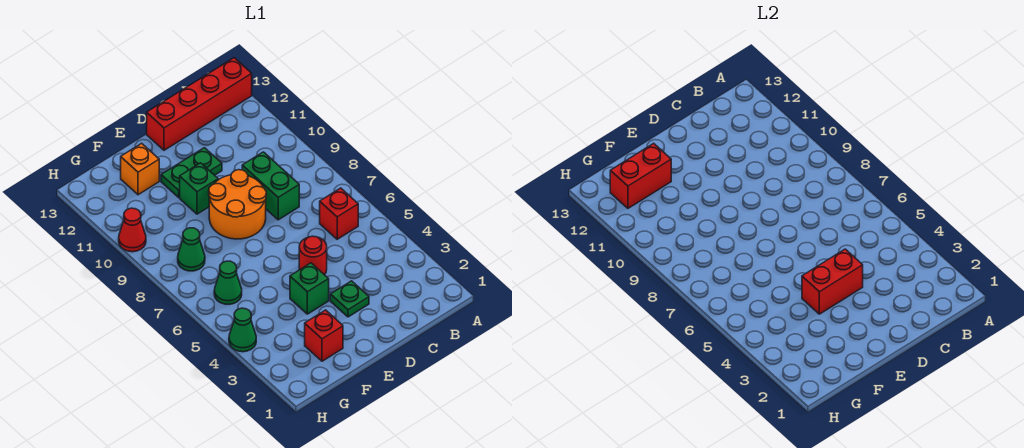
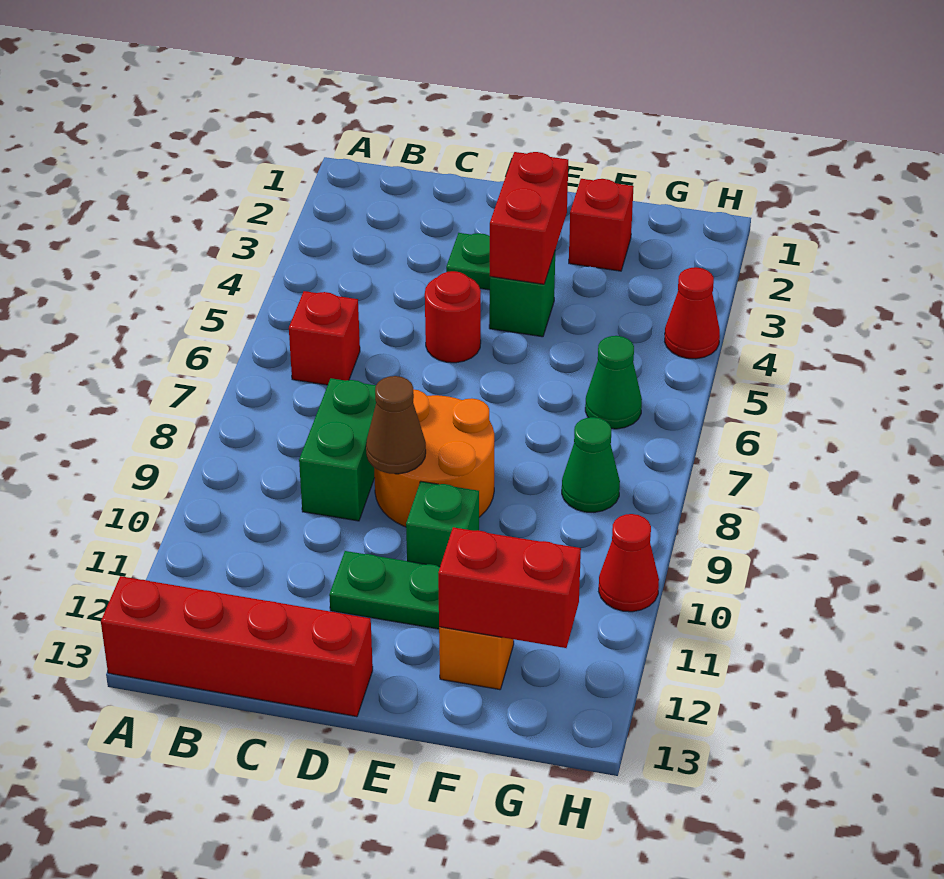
red brick D4:E4 level 2 -> red brick E3:E4 level 2
none -> brown cone D9 level 2
green cone H4 level 1 -> red cone H4 level 1

